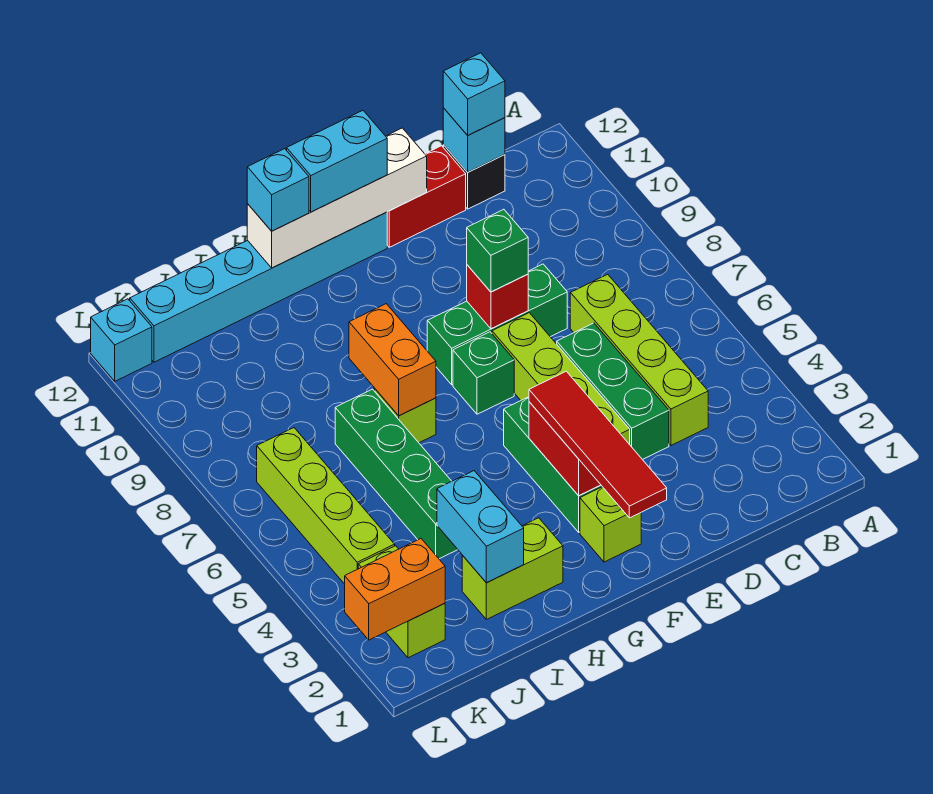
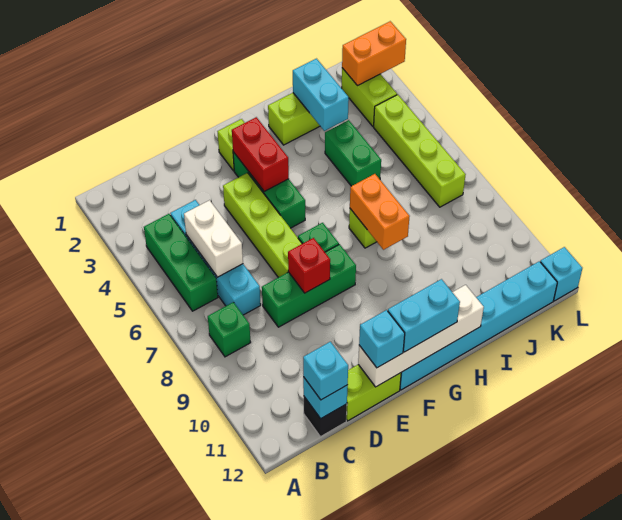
lime brick C4:C7 level 1 -> cyan brick C4:C7 level 1
none -> white brick C5:C6 level 2
green brick D4:D6 level 1 -> green brick B4:B6 level 1
red brick D12:E12 level 1 -> lime brick D12:E12 level 1
green brick E8 level 3 -> green brick B8 level 1
red tile F1:F4 level 3 -> none
cyan brick H12 level 3 -> cyan brick E12 level 3
green brick I4:I7 level 1 -> green brick I4:I5 level 1

